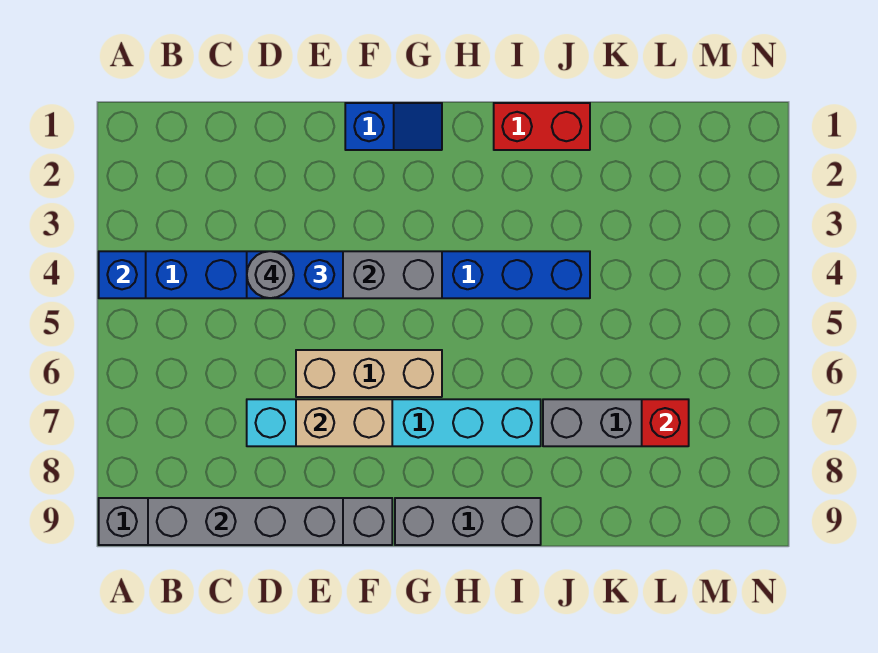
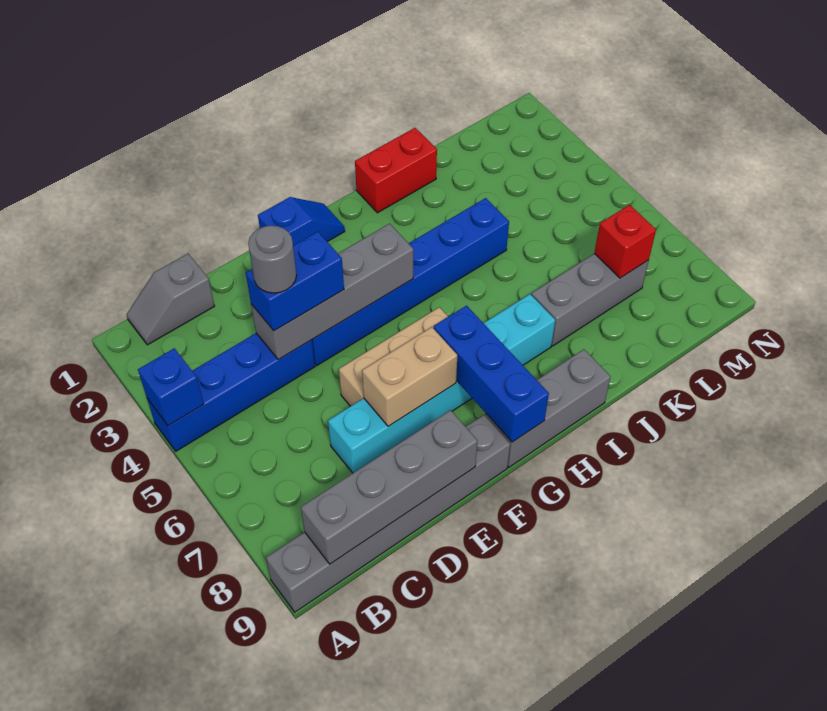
none -> grey slope B1:C1 level 1 top C
none -> blue brick G7:G9 level 2

